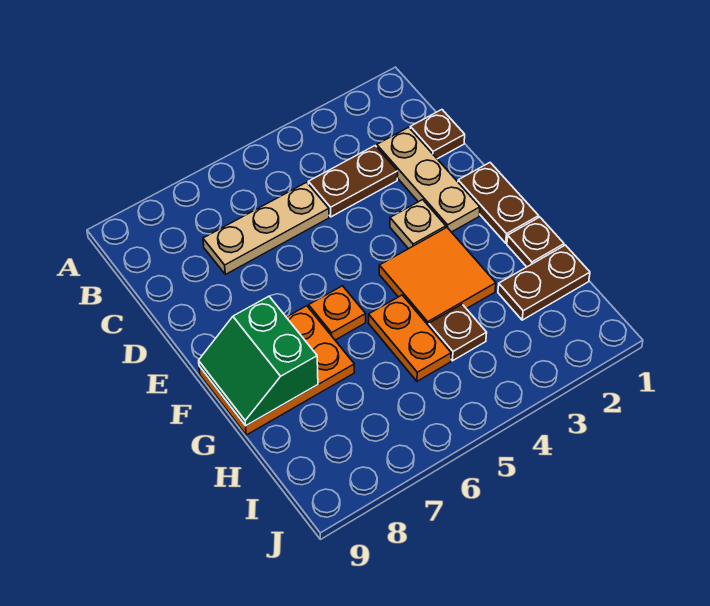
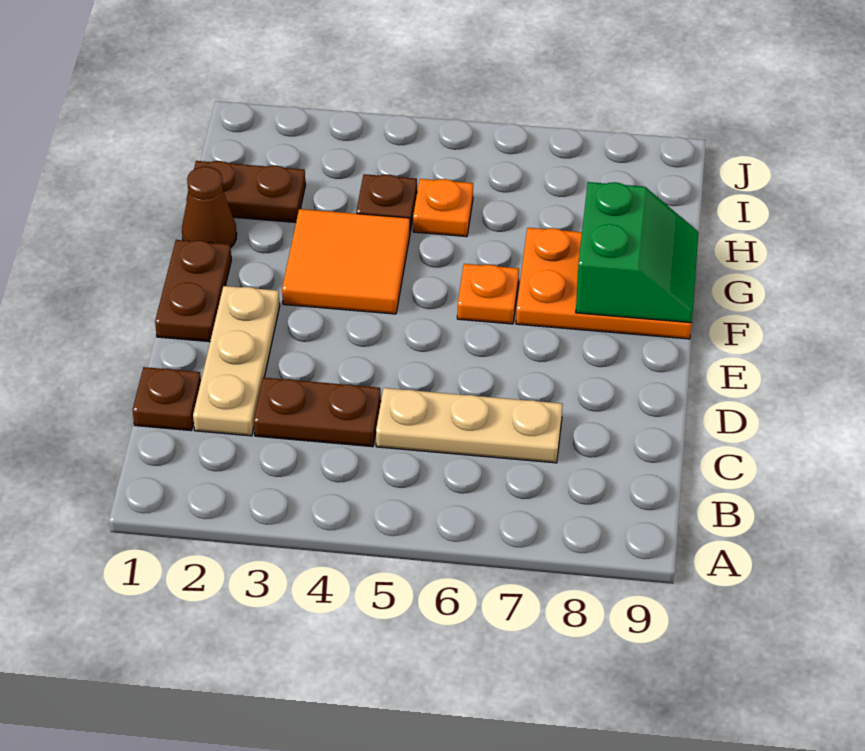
tan plate E3 level 1 -> none
brown plate G1 level 1 -> brown cone G1 level 1
orange plate G5:H5 level 1 -> orange plate H5 level 1

